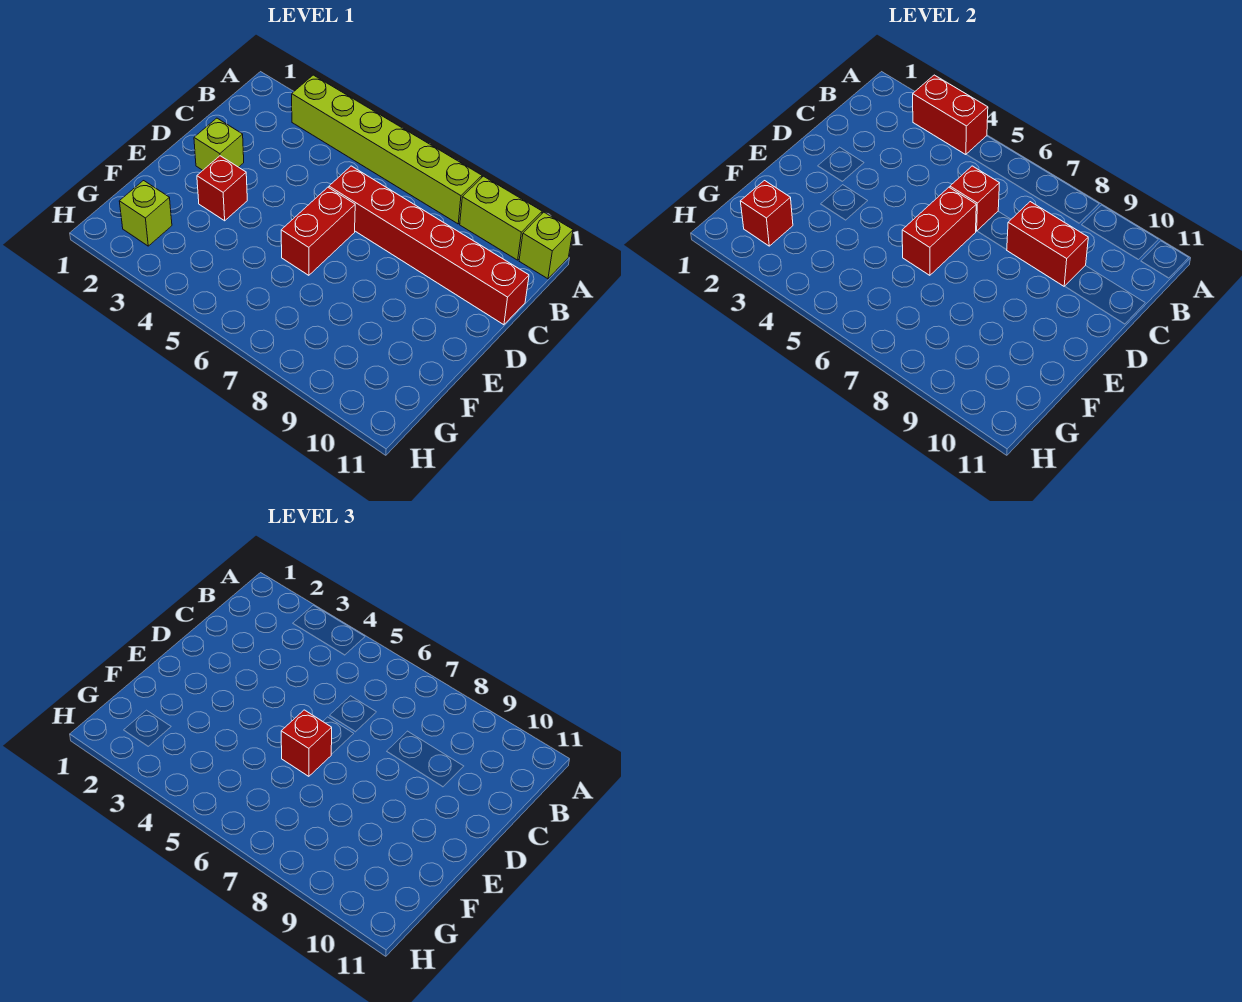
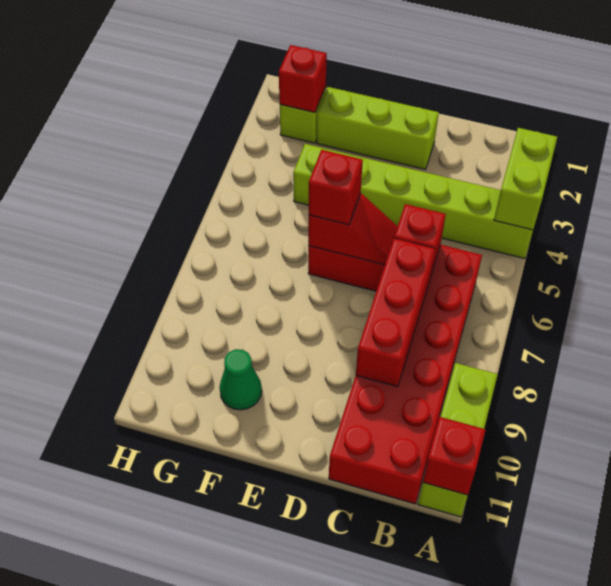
lime brick A3:A8 level 1 -> lime brick A4:F4 level 1
red brick A3:A4 level 2 -> lime brick A3:A4 level 2
red brick C6:C11 level 1 -> red brick B6:C11 level 1
red brick C8:C9 level 2 -> red brick C7:C9 level 2
lime brick D2 level 1 -> lime brick D2:F2 level 1
red brick D6:E6 level 2 -> red slope D6:E6 level 2 top E
red brick E3 level 1 -> red brick A11 level 2
none -> green cone F10 level 1

